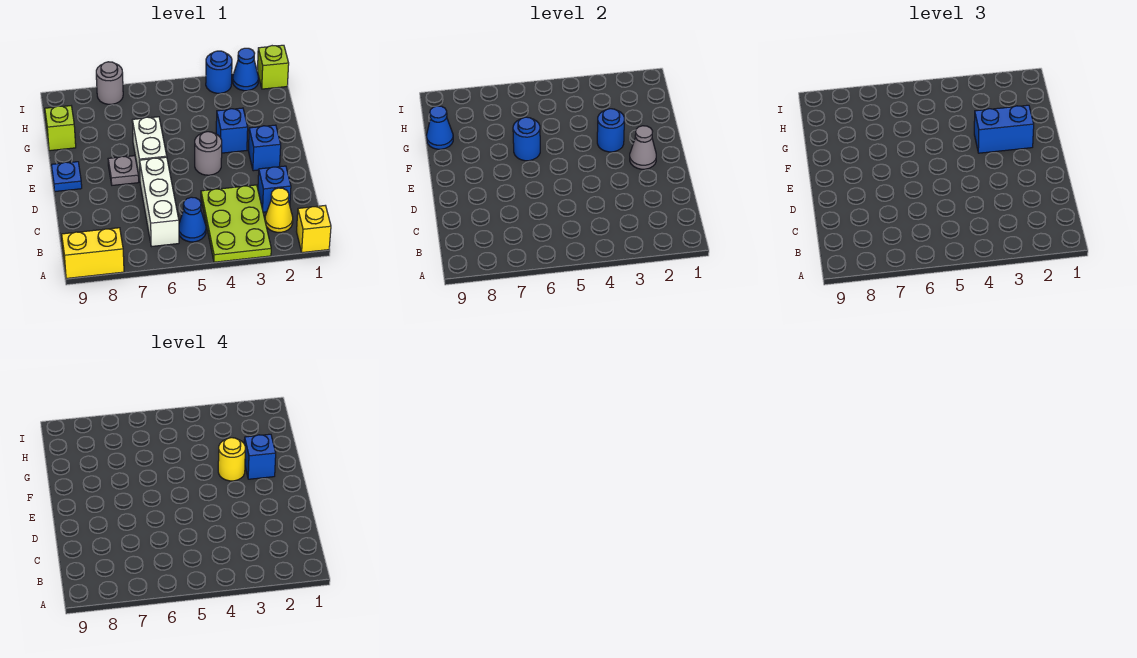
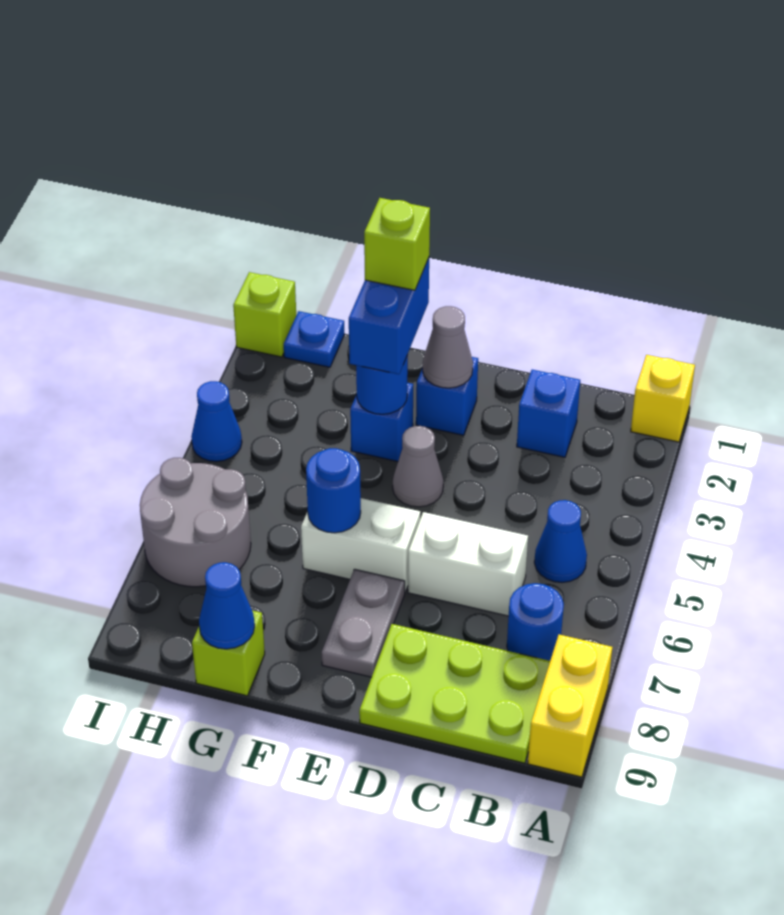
lime plate A3:C4 level 1 -> lime plate B8:D9 level 1
yellow cone B2 level 1 -> none
white brick B6:D6 level 1 -> white brick C6:D6 level 1
grey round brick E4 level 1 -> grey cone E4 level 1
grey plate E7 level 1 -> grey plate E7:E8 level 1
blue plate E9 level 1 -> blue plate H1 level 1
blue brick F2 level 4 -> lime brick F2 level 4
yellow round brick F3 level 4 -> none
blue cone I2 level 1 -> blue cone I4 level 1
blue round brick I3 level 1 -> blue round brick B7 level 1
grey round brick I7 level 1 -> grey round brick H6:I7 level 1

